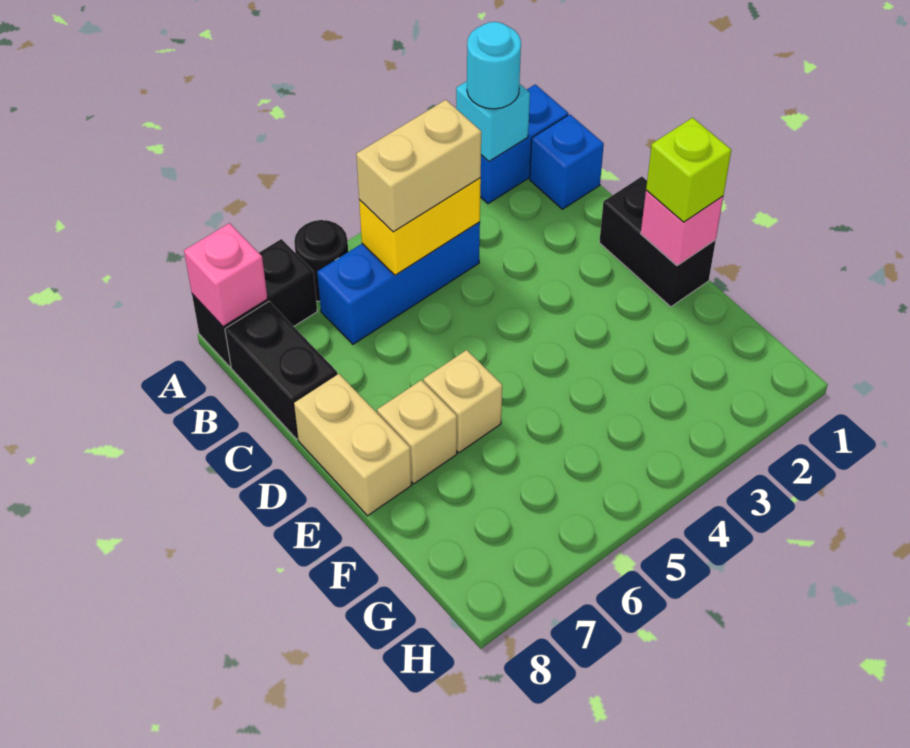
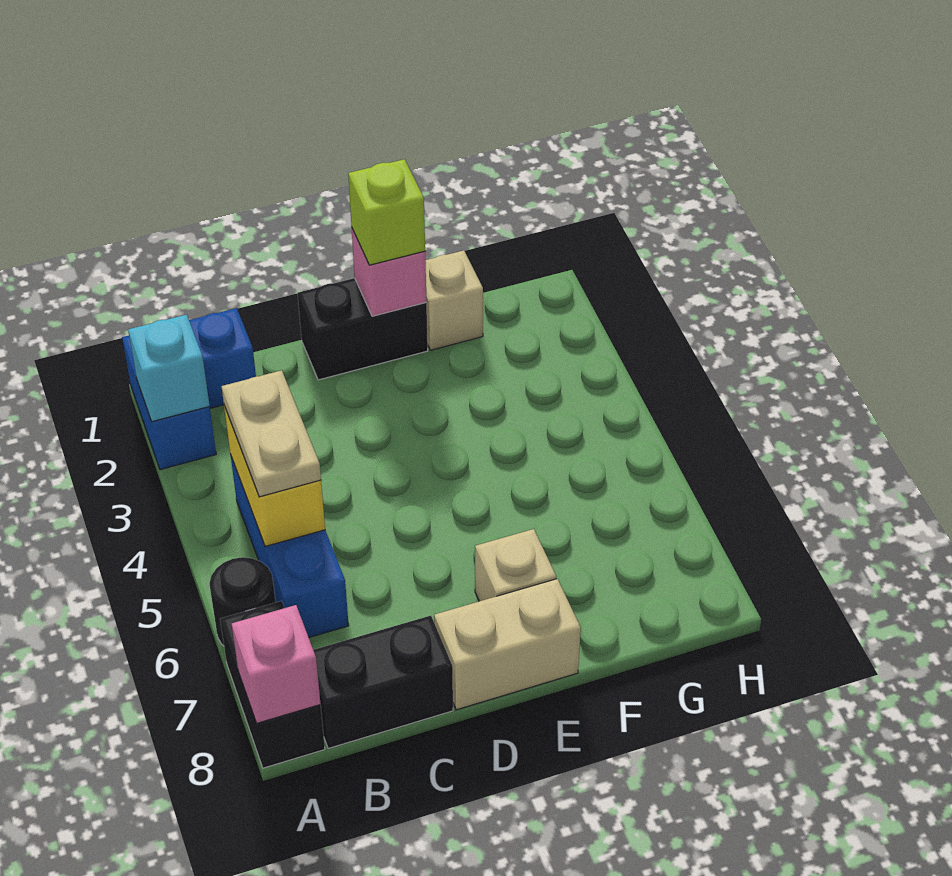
cyan round brick A2 level 3 -> none
tan brick B4:B5 level 3 -> tan plate B4:B5 level 3
tan brick E6 level 1 -> tan brick F1 level 1

